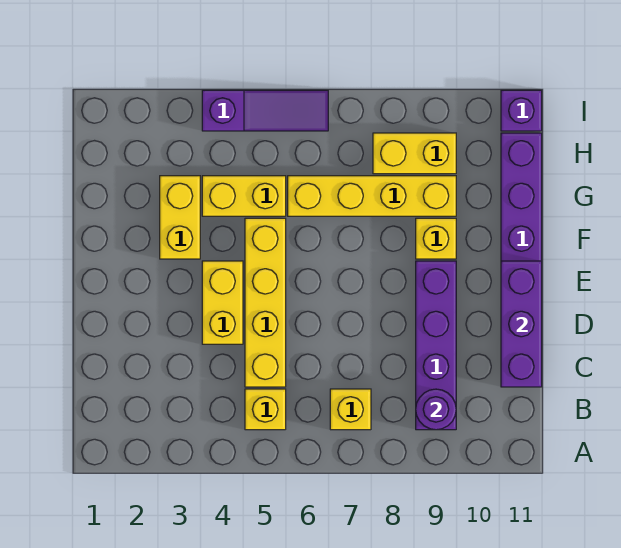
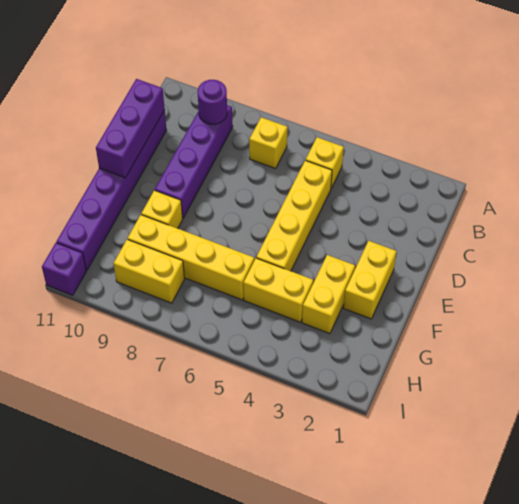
yellow brick D4:E4 level 1 -> yellow brick E2:F2 level 1
purple slope I4:I6 level 1 top 4 -> none

